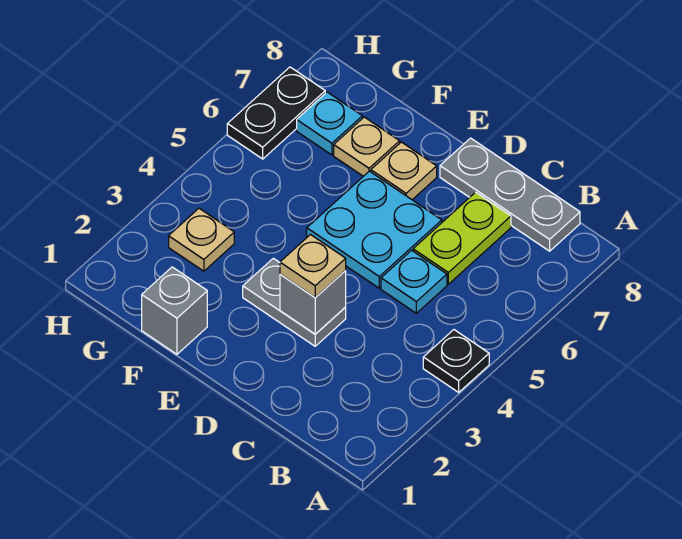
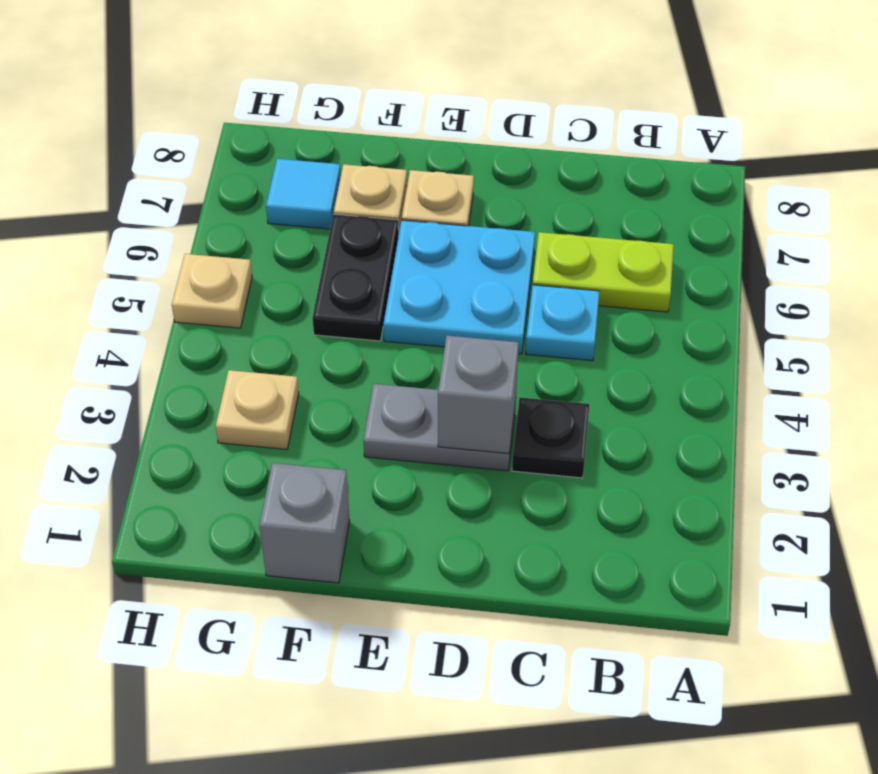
black plate A4 level 1 -> black plate C3 level 1
grey plate B8:D8 level 1 -> none
lime plate C6:C7 level 1 -> lime plate B6:C6 level 1
tan plate D3 level 3 -> tan plate H5 level 1
cyan plate G7 level 1 -> cyan tile G7 level 1
black plate H6:H7 level 1 -> black plate F5:F6 level 1

